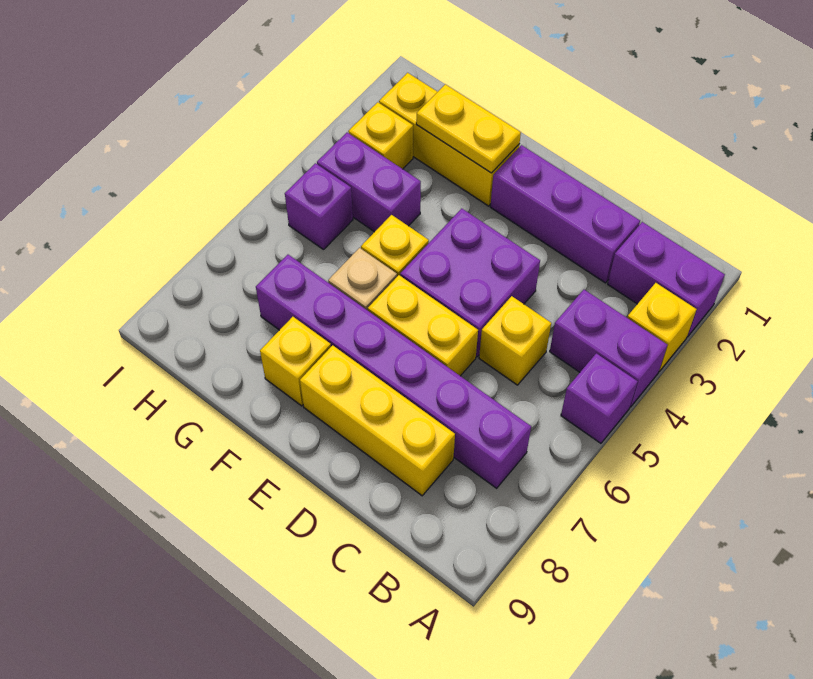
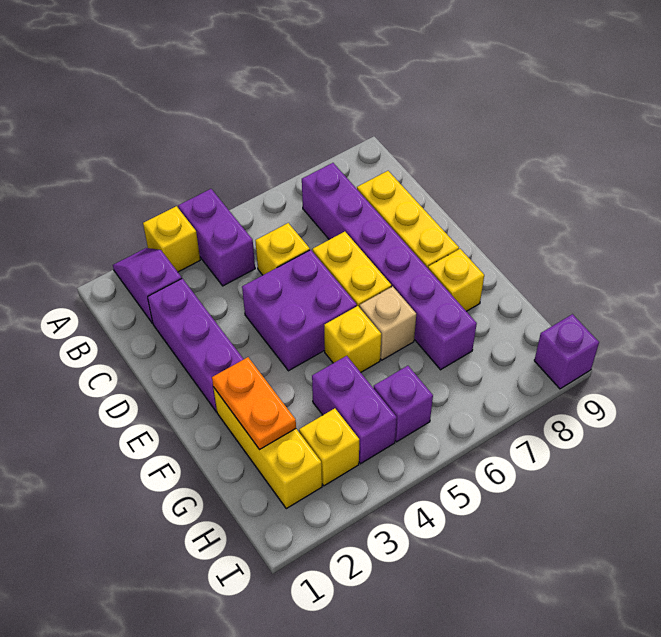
purple brick A2:B2 level 1 -> purple slope A2:B2 level 1 top B
purple brick A5 level 1 -> purple brick I9 level 1
yellow plate F2:G2 level 2 -> orange plate F2:G2 level 2

